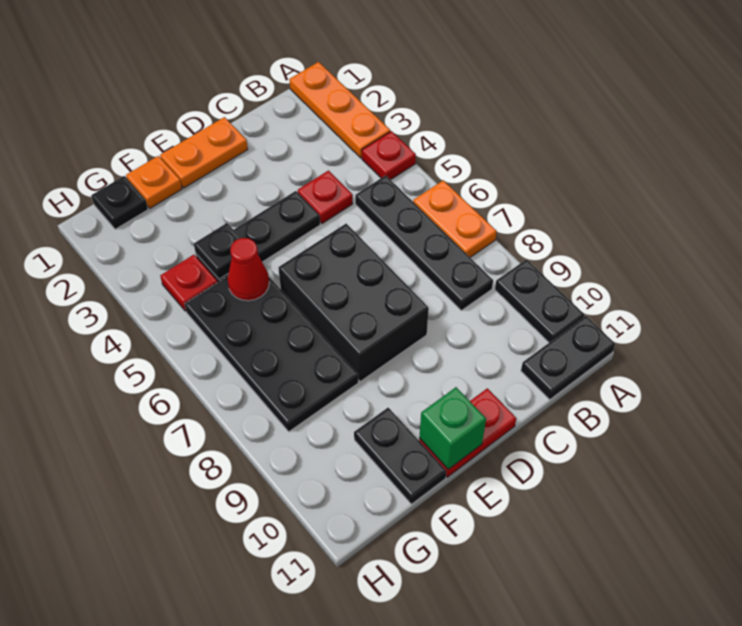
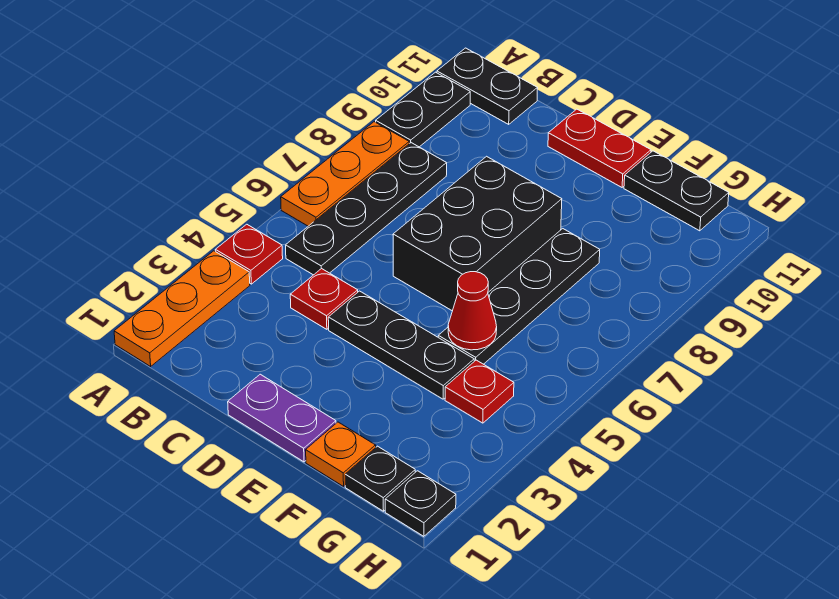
orange plate A6:A7 level 1 -> orange plate A6:A8 level 1
orange plate D1:E1 level 1 -> purple plate D1:E1 level 1
green brick E11 level 2 -> none
black plate F4 level 2 -> black plate H1 level 1
black plate F5:G8 level 1 -> black plate F5:F8 level 1
black plate F10:F11 level 1 -> black plate F11:G11 level 1

